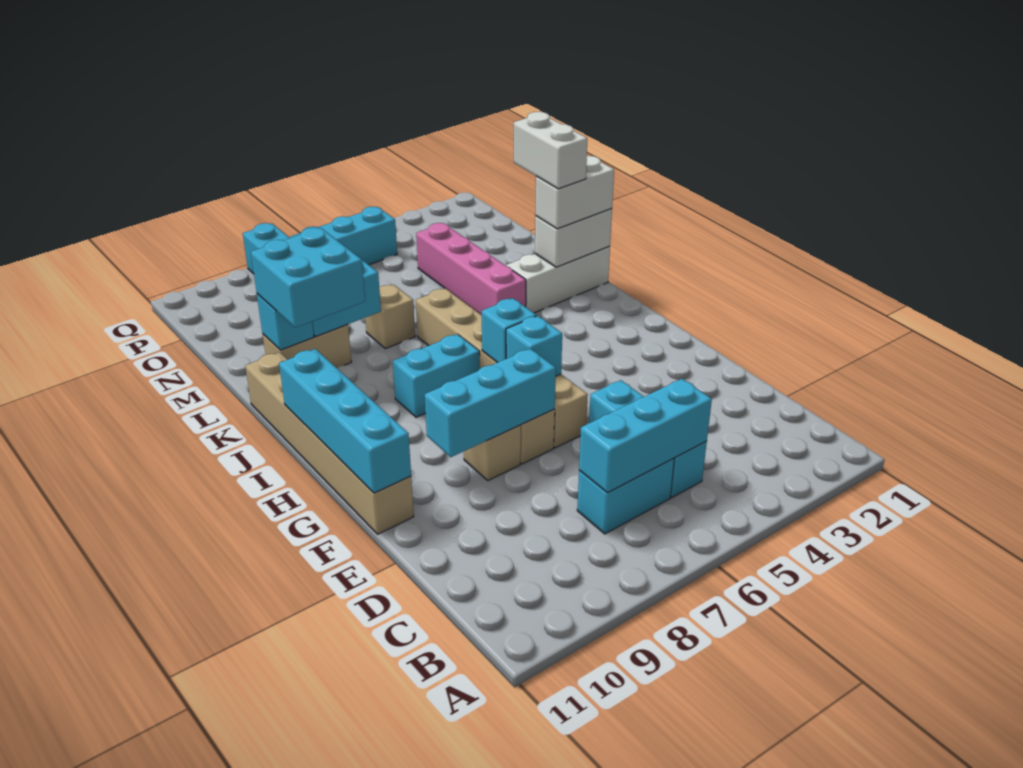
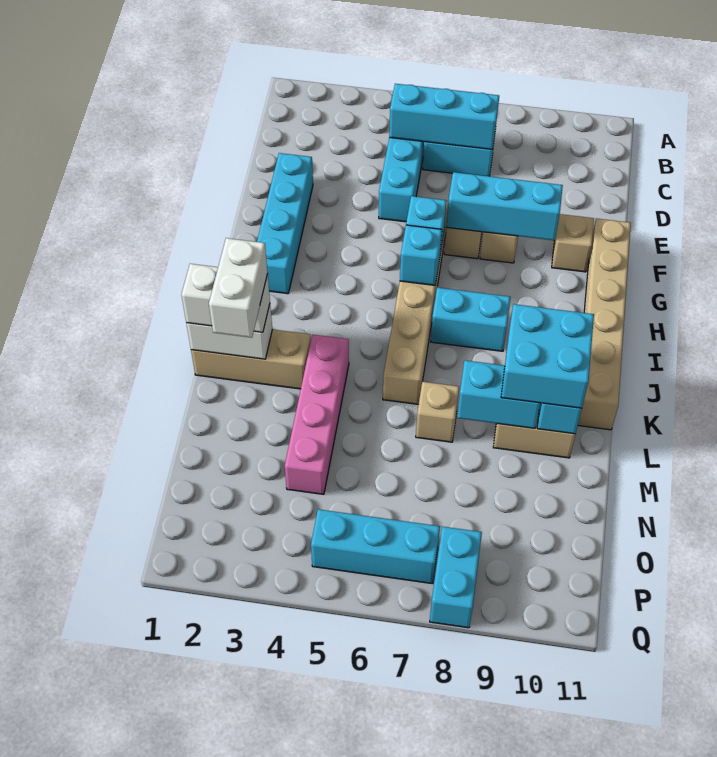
none -> tan brick F10 level 1
cyan brick F11:I11 level 2 -> cyan brick E2:H2 level 1
white brick K1:K3 level 1 -> tan brick K1:K3 level 1

